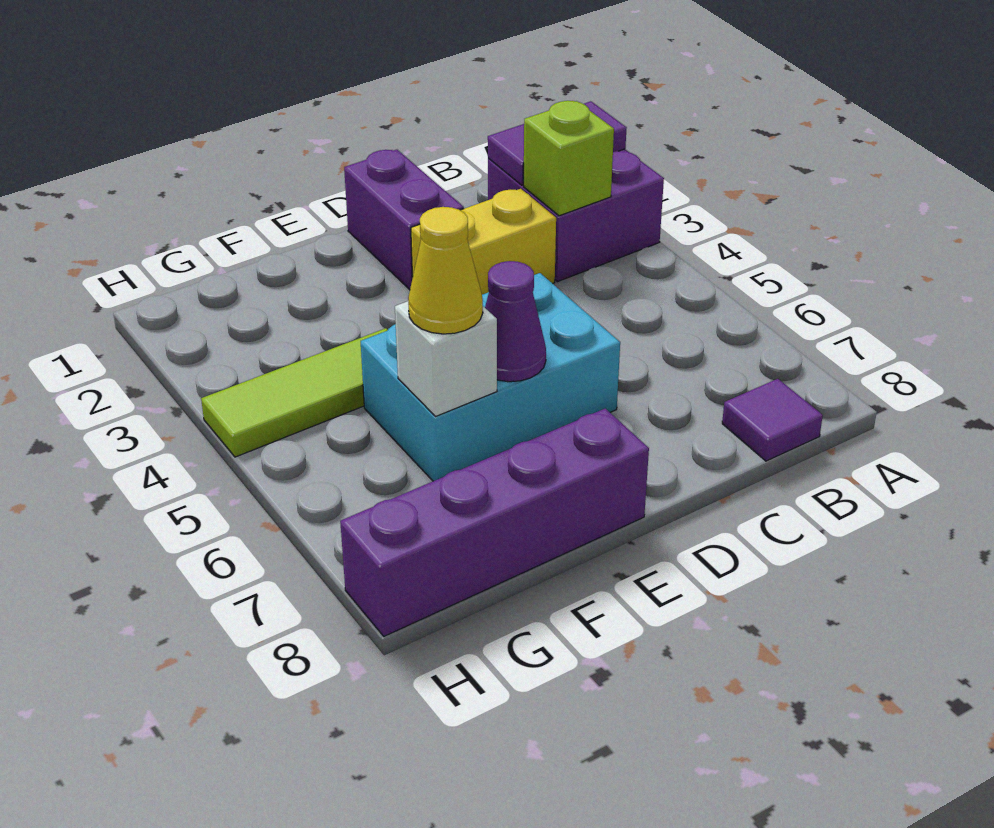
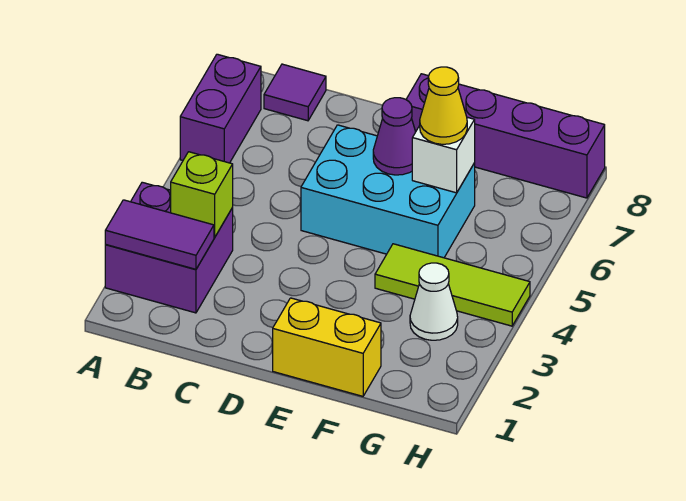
yellow brick C3:D3 level 1 -> yellow brick E1:F1 level 1
purple brick D1:D2 level 1 -> purple brick A6:A7 level 1
none -> white cone G3 level 1

